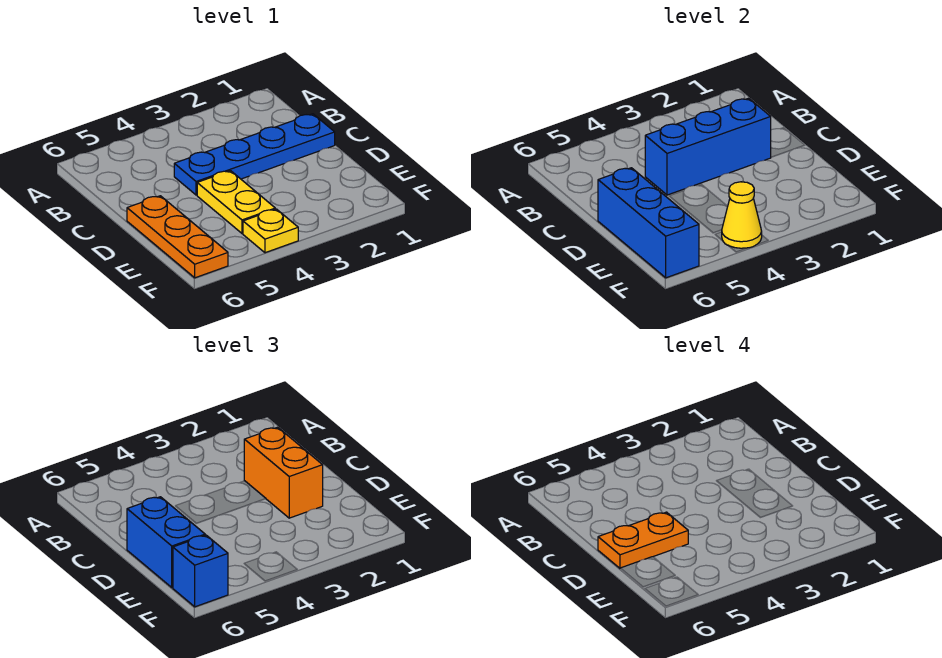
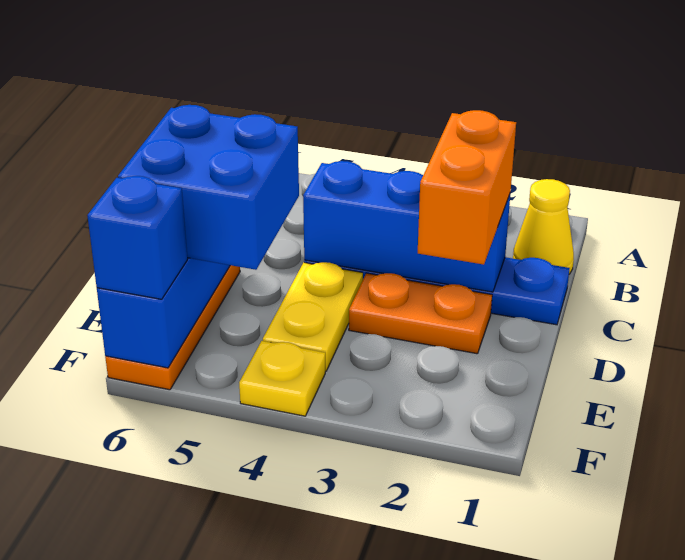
orange plate D5:D6 level 4 -> orange plate D2:D3 level 1
blue brick D6:E6 level 3 -> blue brick D5:E6 level 3
yellow cone F4 level 2 -> yellow cone B1 level 1

